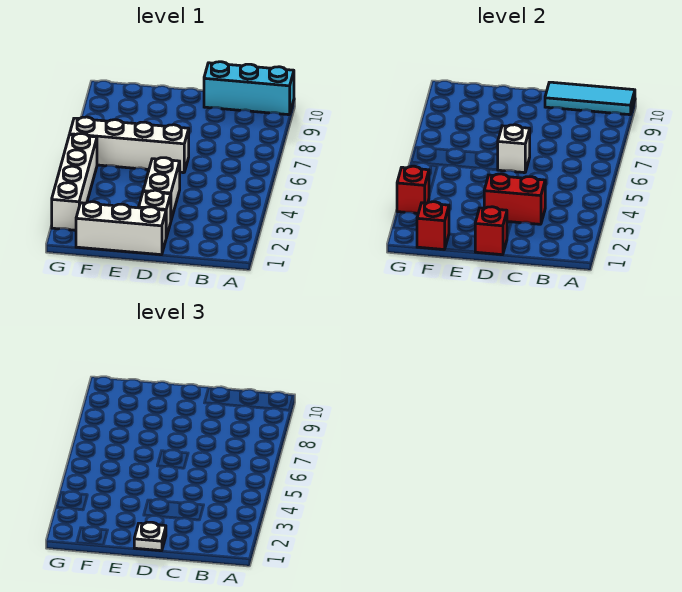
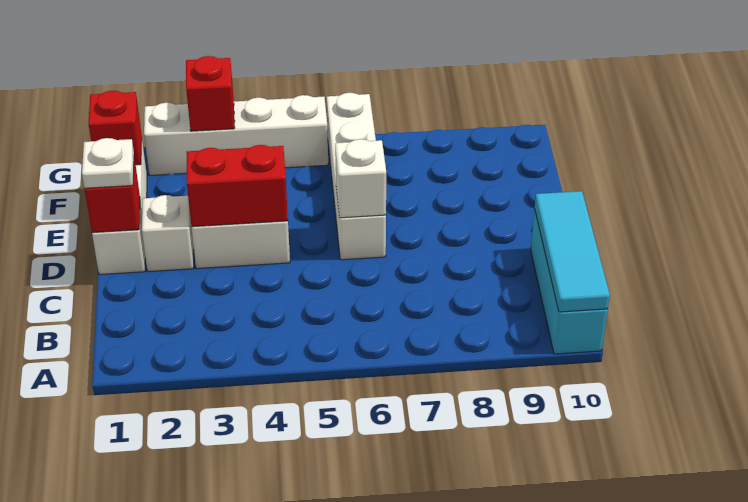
red brick C3:D3 level 2 -> red brick D3:D4 level 2

